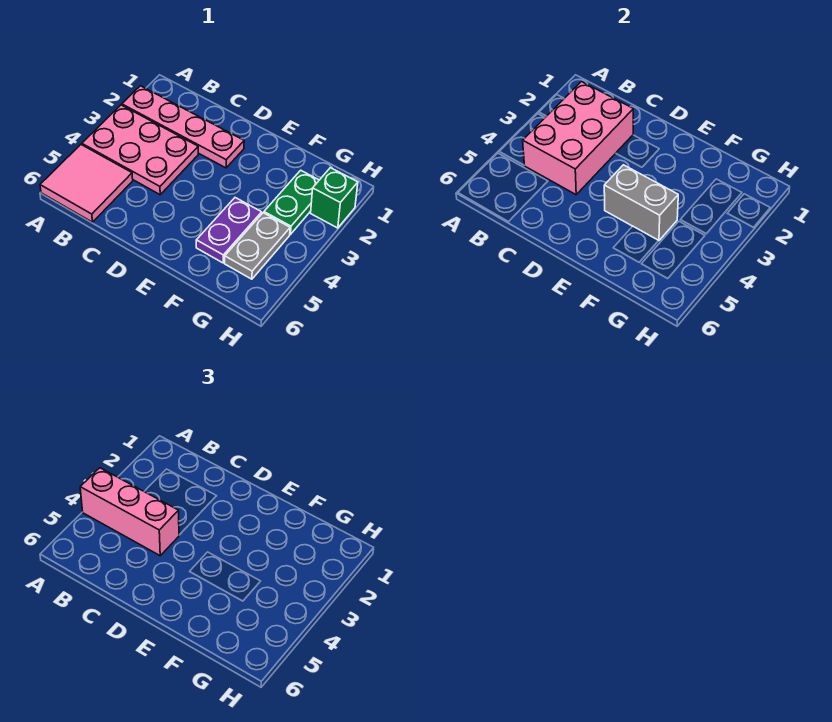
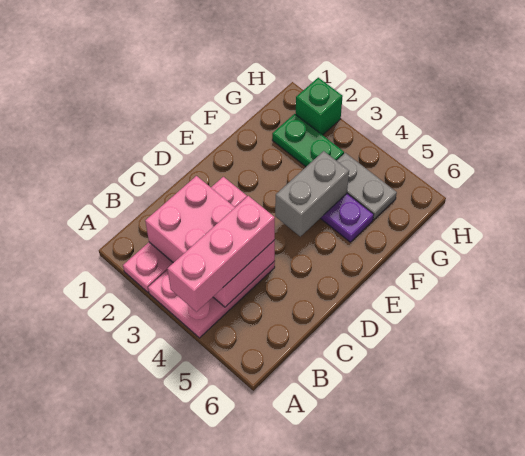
pink tile A5:B6 level 1 -> none

